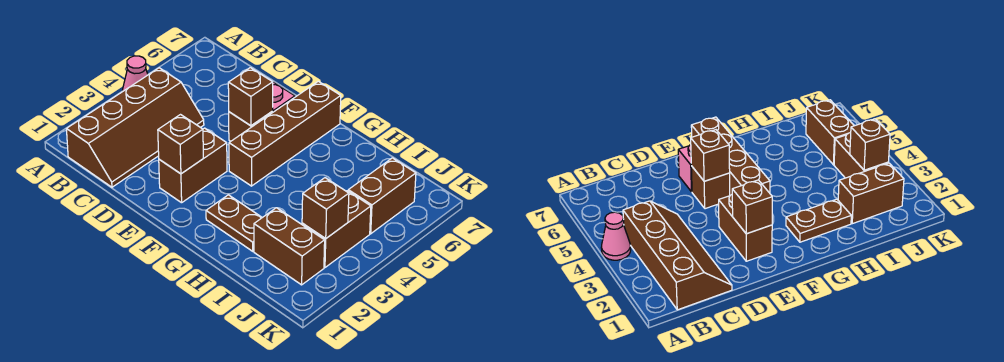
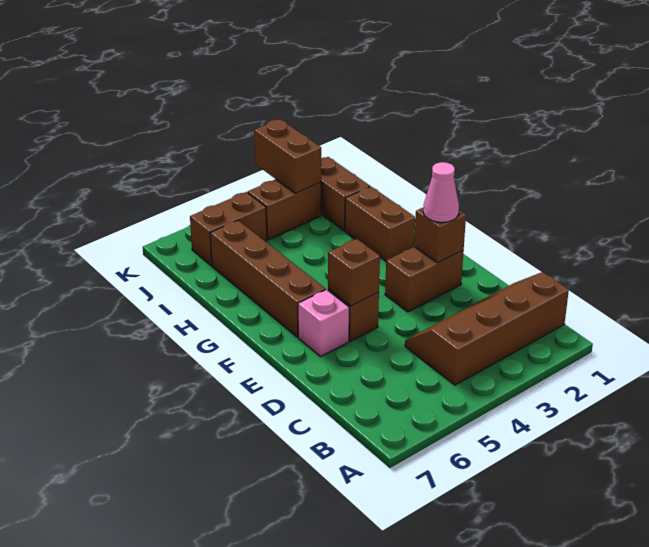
pink cone A4 level 1 -> pink cone E2 level 3
brown brick F4:F7 level 1 -> brown brick F6:I6 level 1
brown plate G2:H2 level 1 -> brown brick G2:H2 level 1
brown brick J3 level 2 -> brown brick J3:K3 level 2

